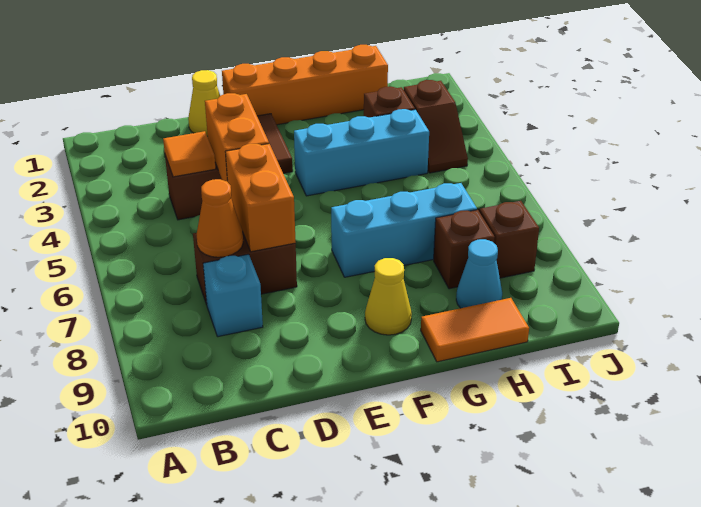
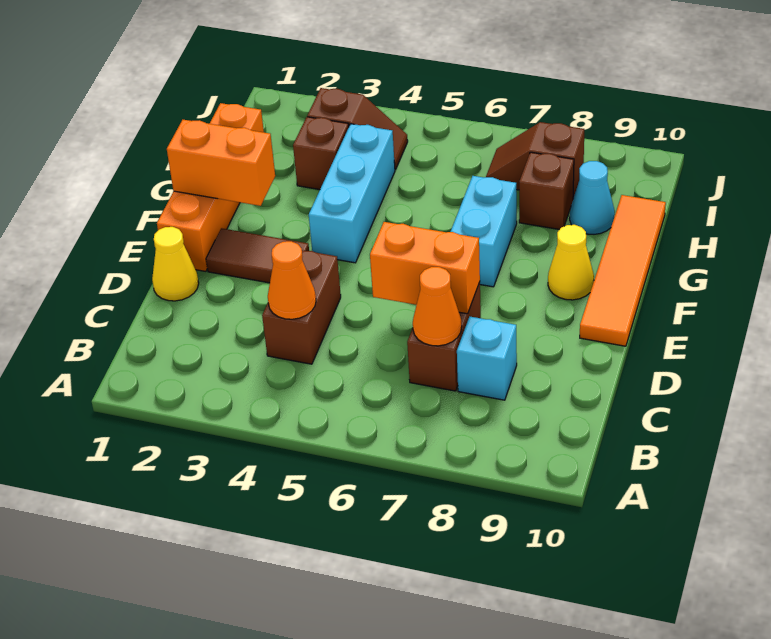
orange tile C4 level 2 -> orange cone C4 level 2
orange brick D4:D5 level 2 -> orange brick F1:F2 level 2
cyan brick F7:H7 level 1 -> cyan brick F7:G7 level 1
orange tile G10:H10 level 1 -> orange tile E10:H10 level 1

